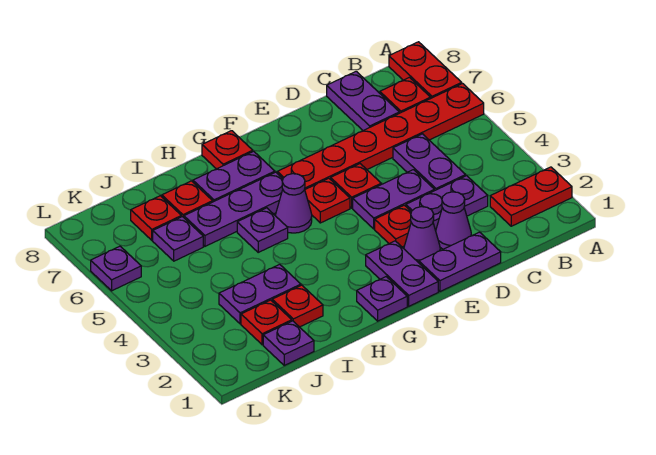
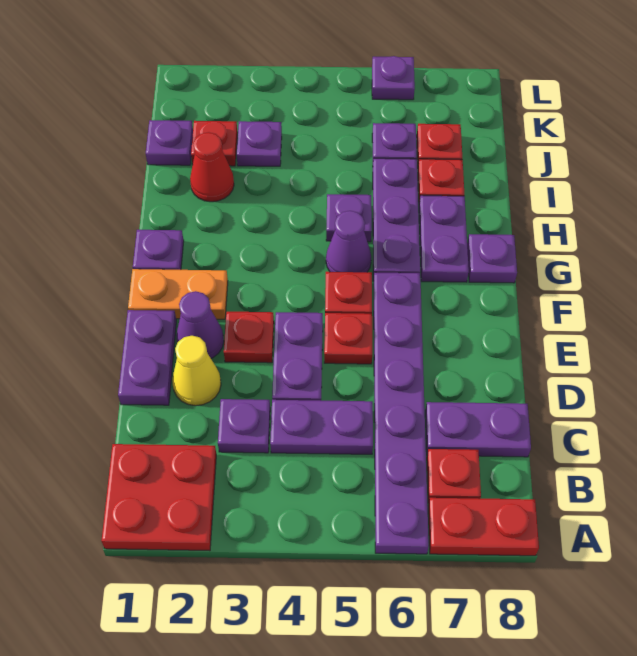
red plate A2:B2 level 1 -> red plate A1:B2 level 1
red plate A6:F6 level 1 -> purple plate A6:F6 level 1
purple plate C3:D3 level 1 -> purple plate C3 level 1
purple cone D2 level 1 -> yellow cone D2 level 1
purple plate F1:F2 level 1 -> orange plate F1:F2 level 1
red plate G8 level 1 -> purple plate G8 level 1
red plate I2 level 1 -> red cone I2 level 1
purple plate I3:J3 level 1 -> purple plate J3 level 1

